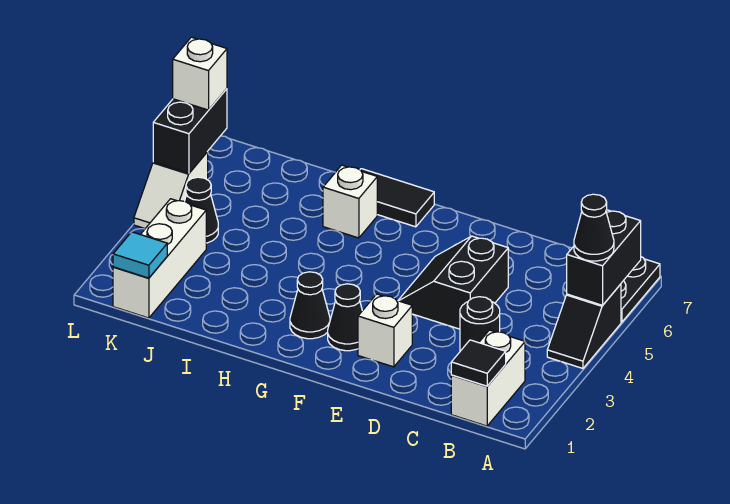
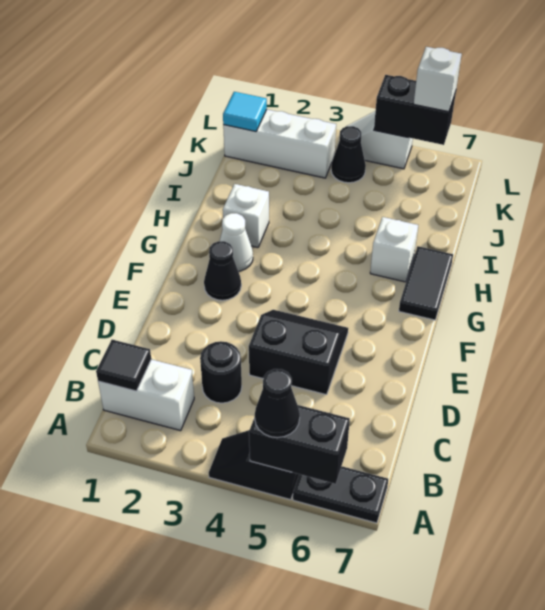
white brick E2 level 1 -> white brick H2 level 1
black cone G2 level 1 -> white cone G2 level 1

